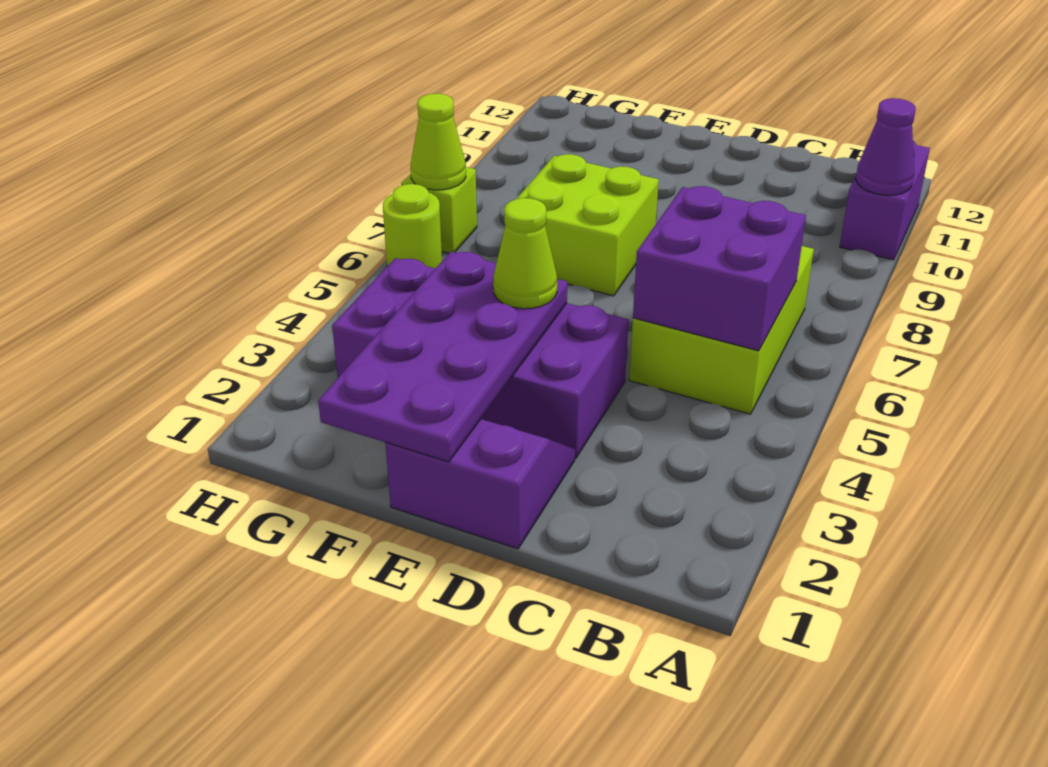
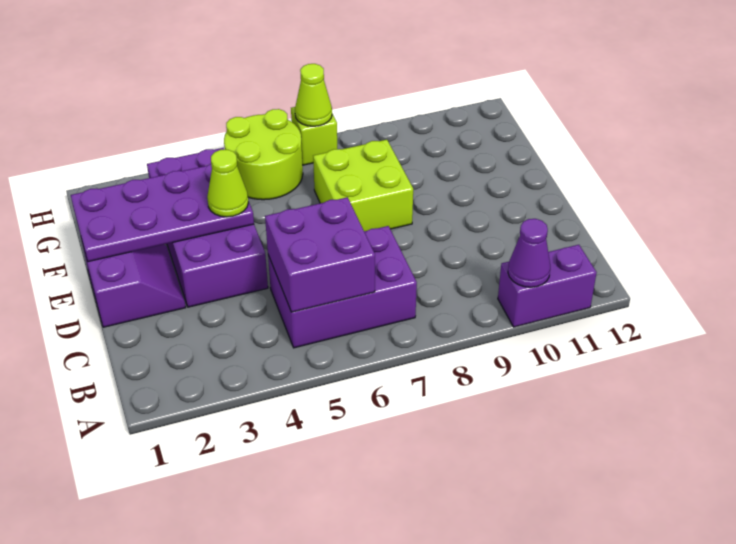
lime brick B5:C7 level 1 -> purple brick B5:C7 level 1
lime round brick H6 level 1 -> lime round brick G5:H6 level 1

